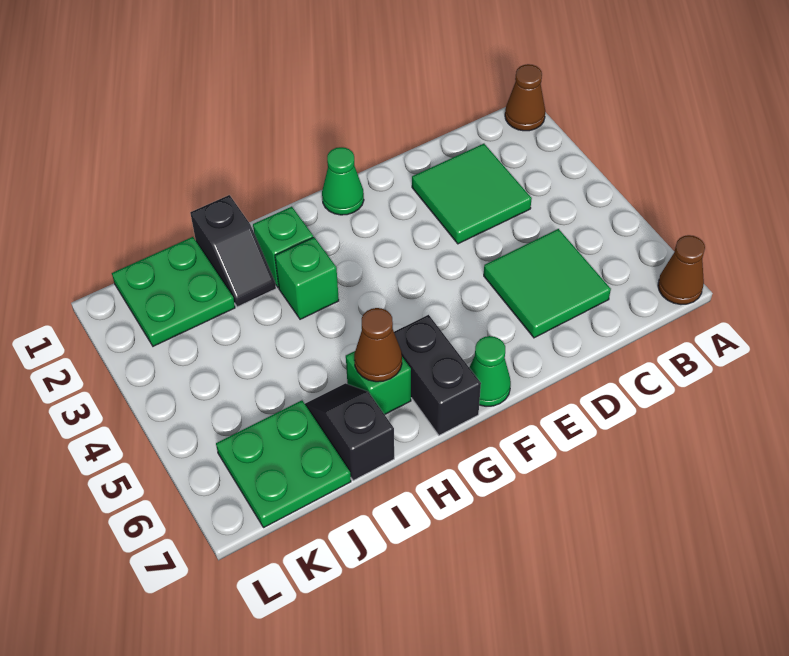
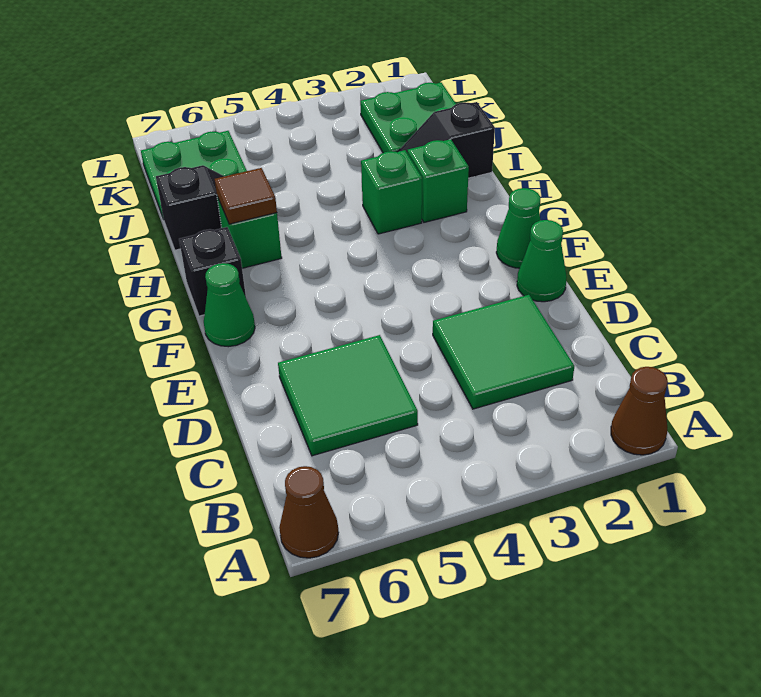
none -> green cone E1 level 1
black brick G6:G7 level 1 -> black brick G7 level 1
brown cone H6 level 2 -> brown tile H6 level 2

